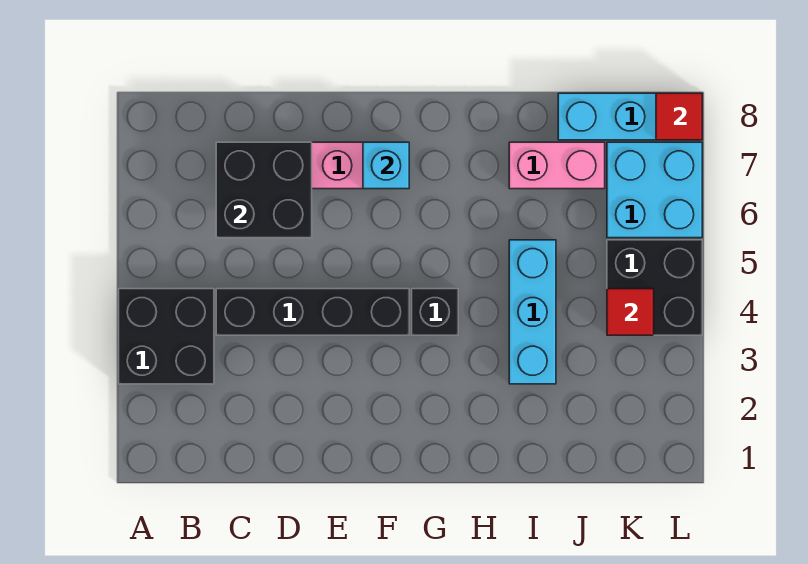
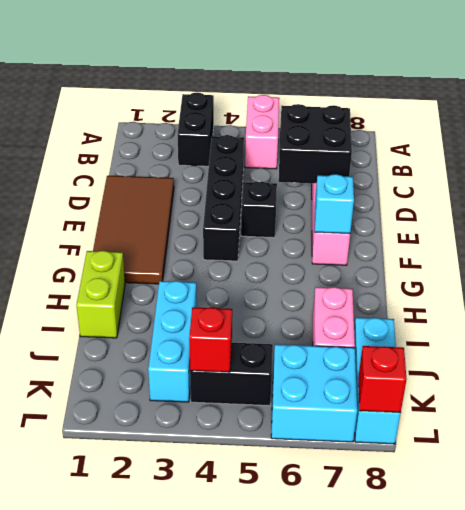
black brick A3:B4 level 1 -> black brick A3:B3 level 1
none -> pink brick A5:B5 level 1
none -> brown tile D1:G2 level 1
black brick G4 level 1 -> black brick E5 level 1
none -> lime brick H1:I1 level 1
cyan brick I3:I5 level 1 -> cyan brick I3:K3 level 1
black brick K4:L5 level 1 -> black brick K4:K5 level 1
red tile K4 level 2 -> red brick K4 level 2
red tile L8 level 2 -> red brick L8 level 2

